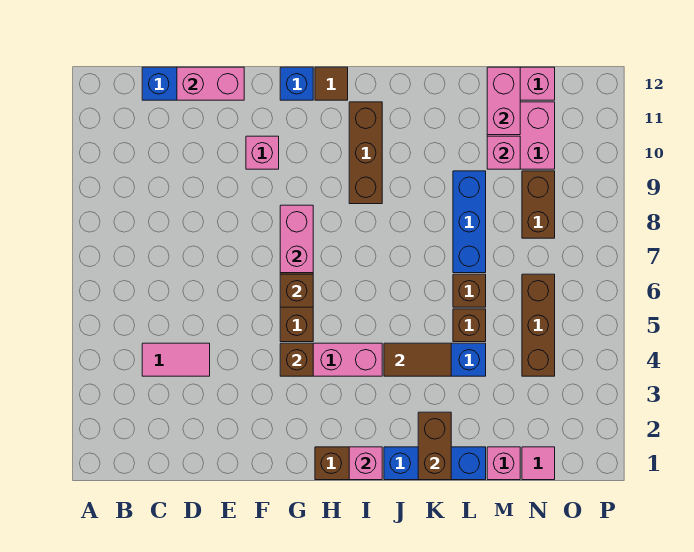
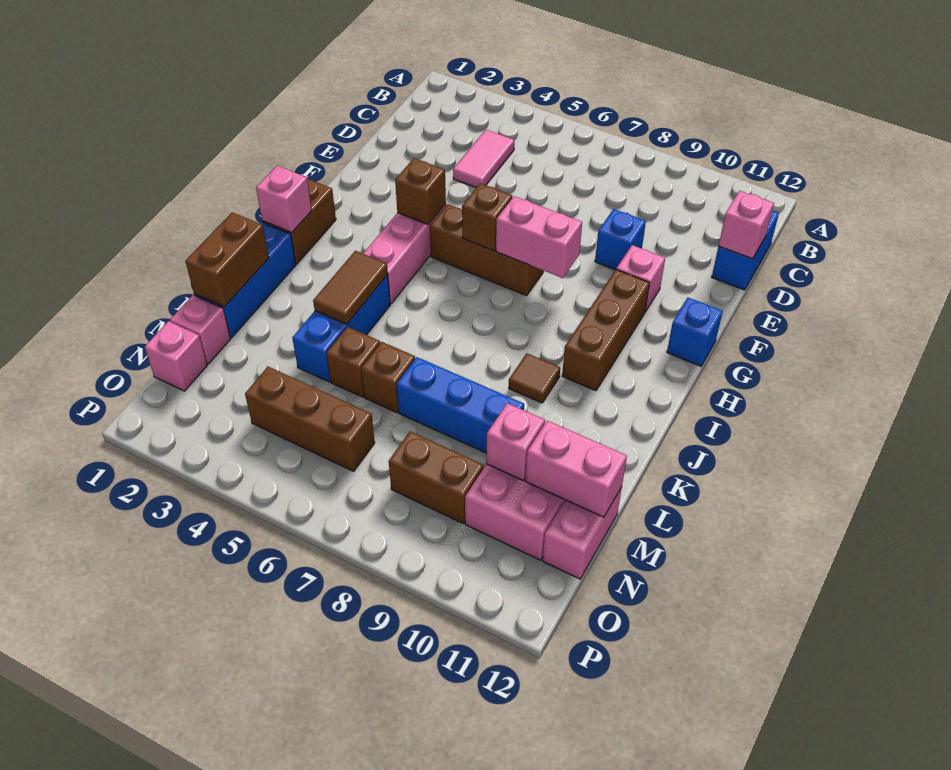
pink brick D12:E12 level 2 -> pink brick D12 level 2
none -> blue brick E9 level 1
brown tile H12 level 1 -> brown tile J9 level 1
brown brick I9:I11 level 1 -> brown brick G10:I10 level 1
brown brick K1:K2 level 2 -> brown brick K1:L1 level 2
pink tile N1 level 1 -> pink brick N1 level 1

